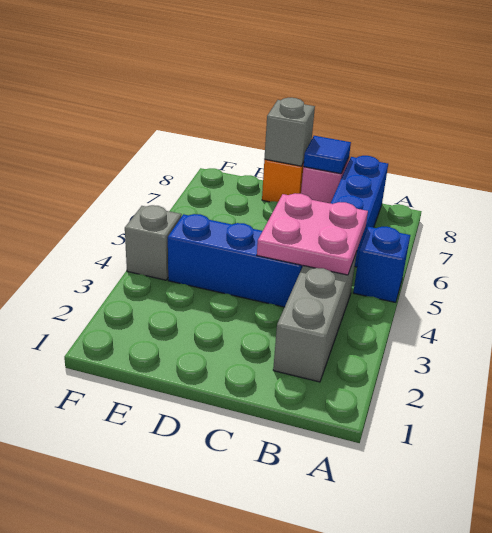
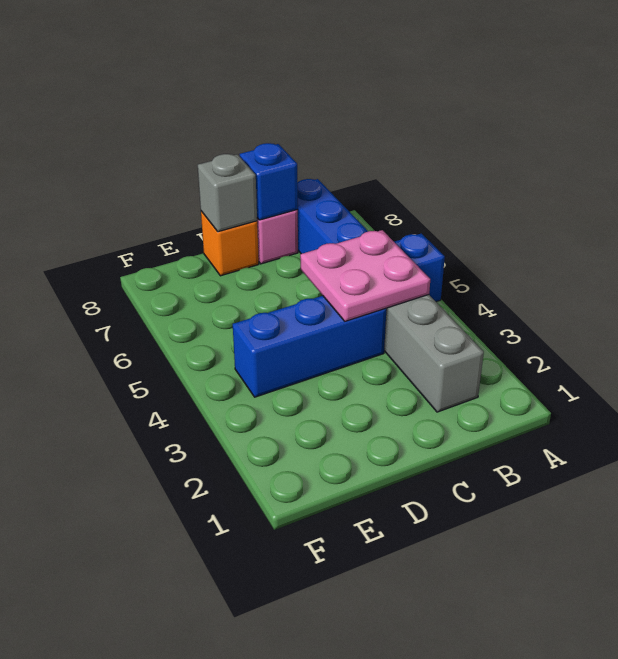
blue tile C8 level 2 -> blue brick C8 level 2
grey brick F4 level 1 -> none

